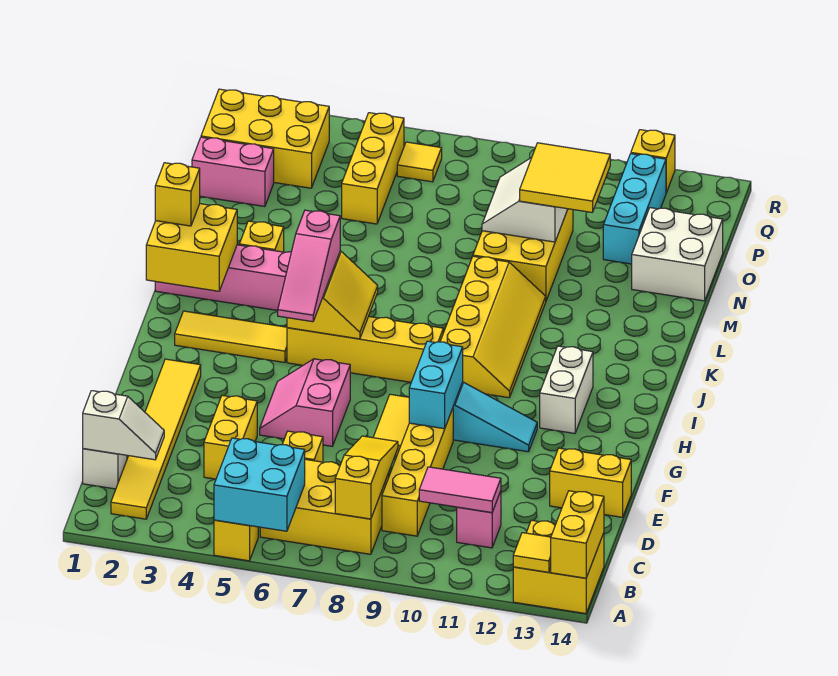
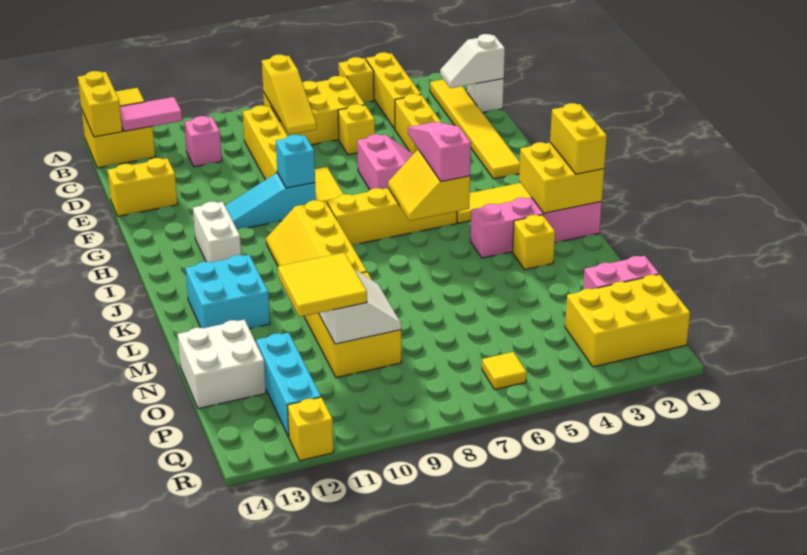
cyan brick A5:B6 level 2 -> cyan brick K12:L13 level 1
pink tile C10:C11 level 2 -> pink tile B12:B13 level 2
cyan brick F9:G9 level 2 -> cyan brick G9 level 2
yellow brick K1 level 3 -> yellow brick J1:K1 level 3
yellow brick O5:Q5 level 1 -> yellow brick A4:C4 level 1

